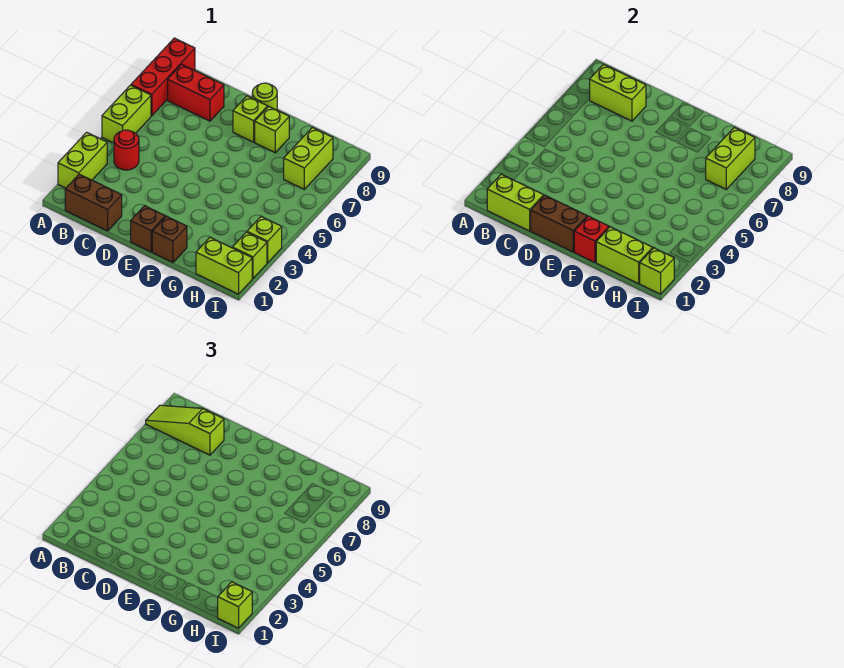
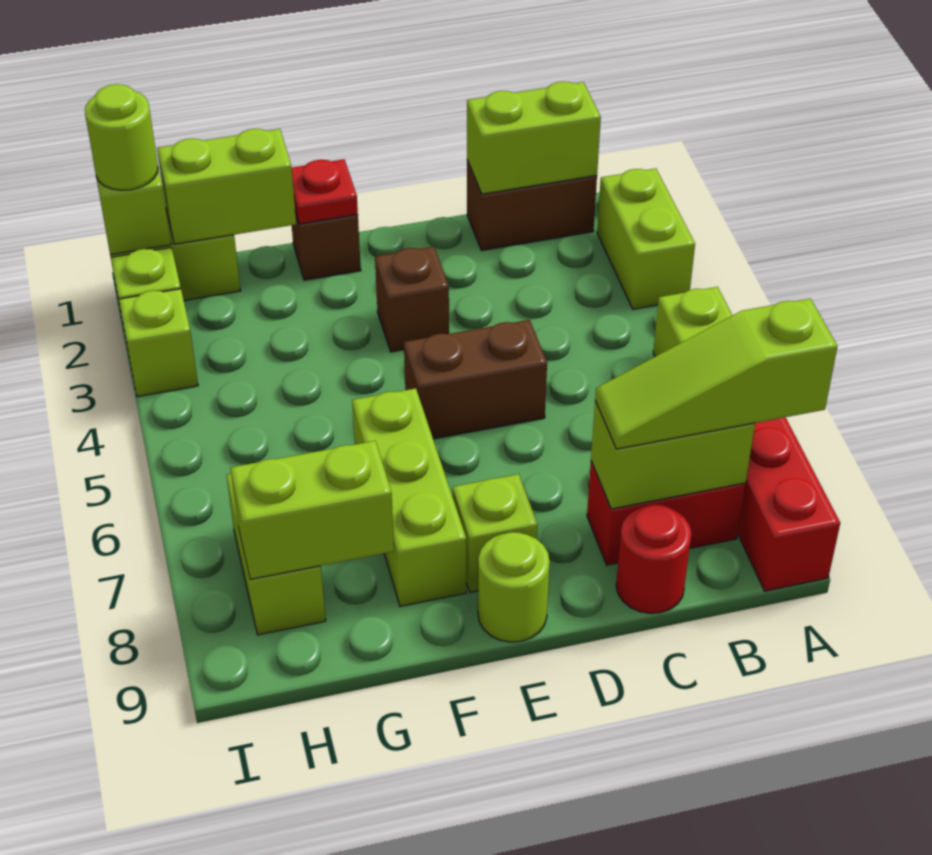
lime slope A8:C8 level 3 top C -> lime slope A8:C8 level 3 top A
red round brick B4 level 1 -> red round brick C9 level 1
brown brick D1:E1 level 2 -> brown brick D5:E5 level 1
brown brick E1 level 1 -> brown brick E3 level 1
red brick F1 level 2 -> red plate F1 level 2
lime brick F8 level 1 -> lime brick F6:F8 level 1
lime brick H7:H8 level 2 -> lime brick G8:H8 level 2
lime brick I1 level 3 -> lime round brick I1 level 3

